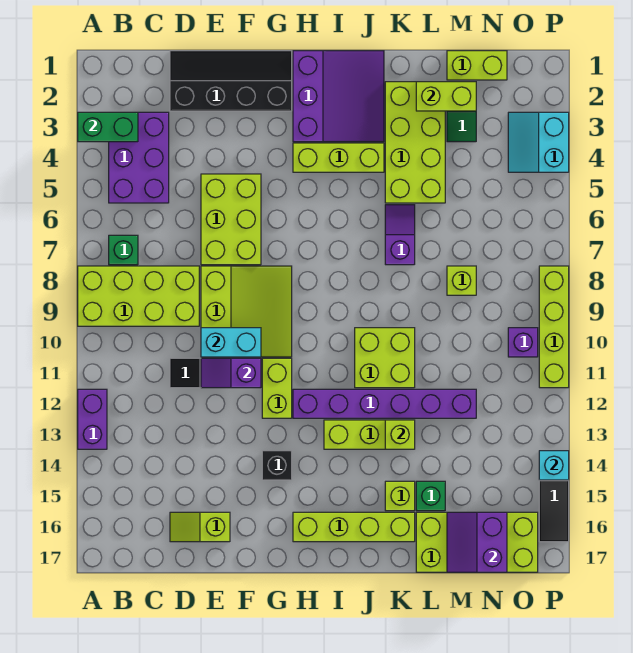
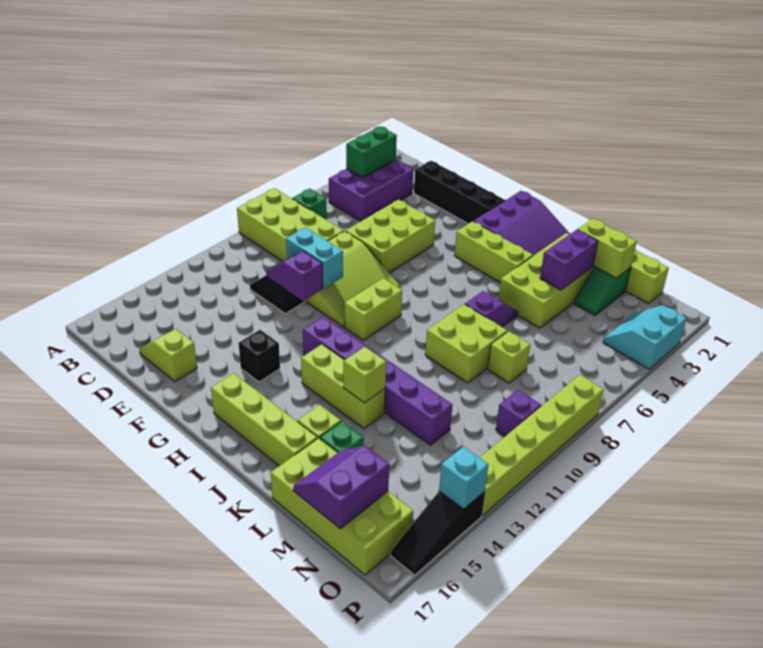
green brick A3:B3 level 2 -> green brick B3:B4 level 2
purple brick A12:A13 level 1 -> purple brick L3:L4 level 2
lime brick G11:G12 level 1 -> lime brick H9:H10 level 1
lime brick J10:K11 level 1 -> lime brick K8:L9 level 1
lime brick P8:P11 level 1 -> lime brick P8:P13 level 1

